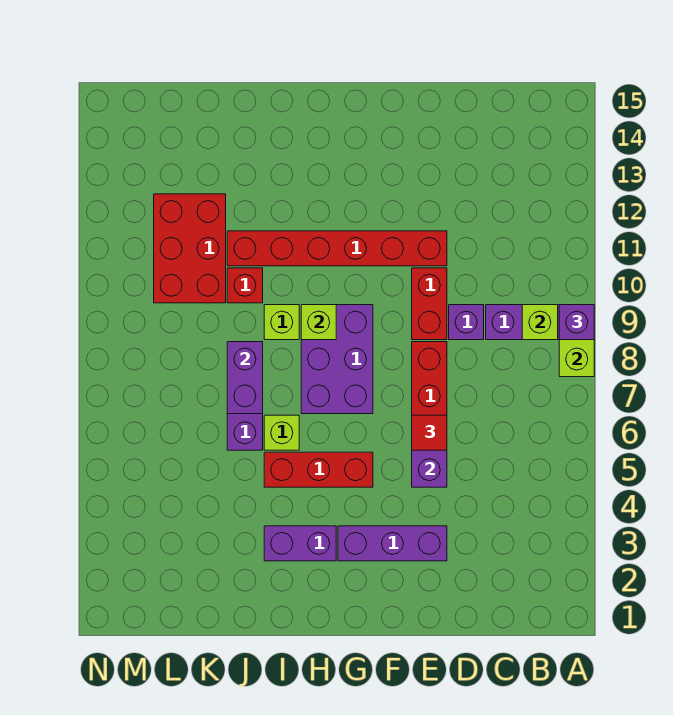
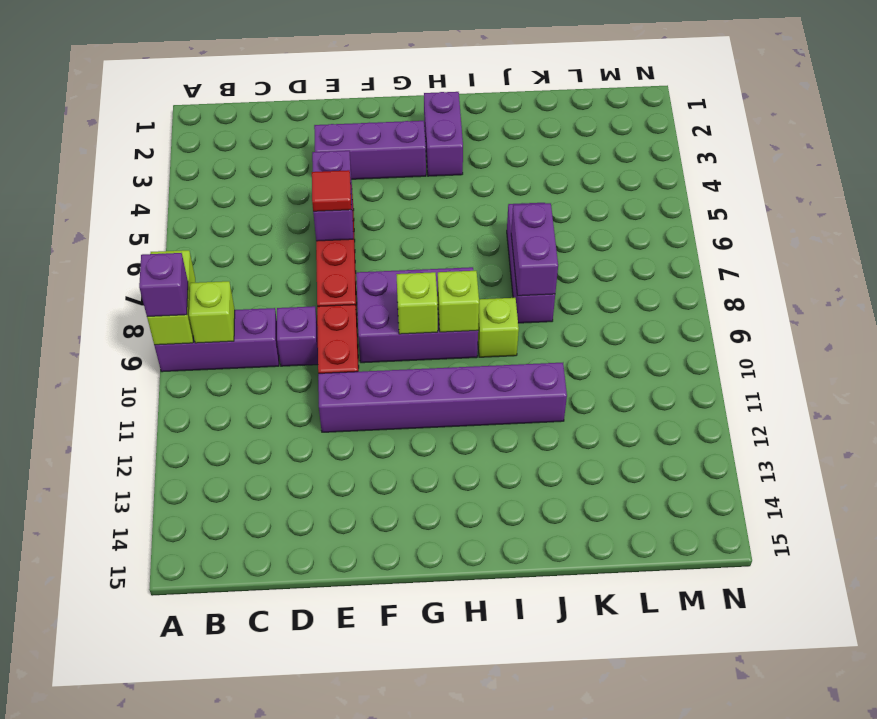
red brick E11:J11 level 1 -> purple brick E11:J11 level 1
red brick G5:I5 level 1 -> none
purple brick G7:H9 level 1 -> purple brick F8:H9 level 1
purple brick H3:I3 level 1 -> purple brick H2:H3 level 1
lime brick I6 level 1 -> lime brick G9 level 2
red brick J10 level 1 -> none
red brick K10:L12 level 1 -> none

